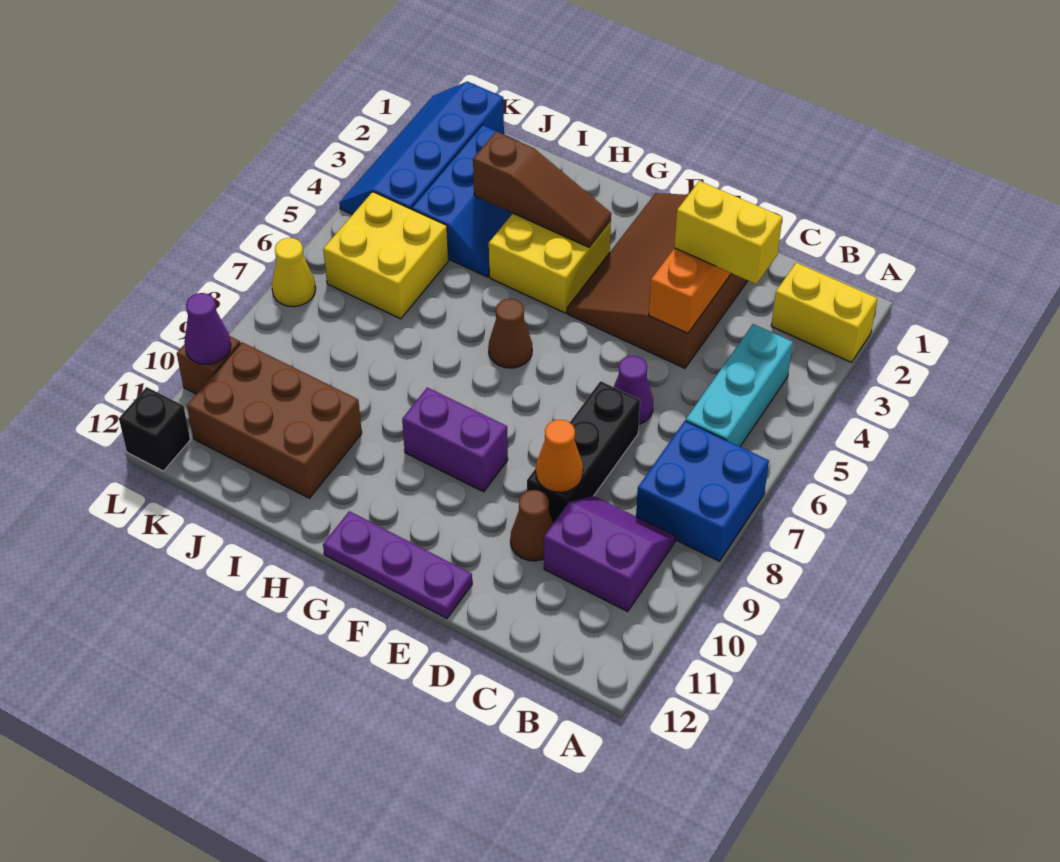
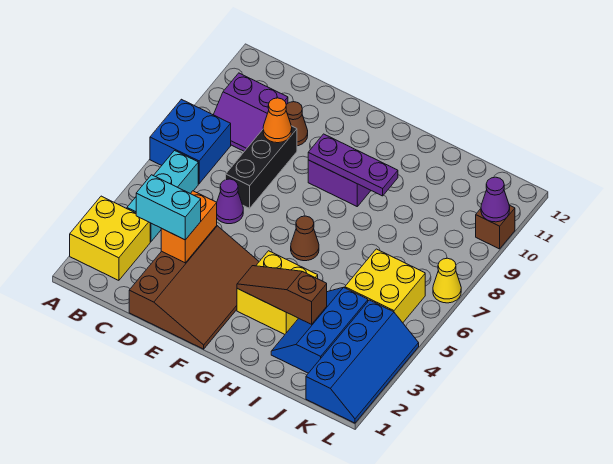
yellow brick A2:B2 level 1 -> yellow brick A2:B3 level 1
yellow brick C3:D3 level 3 -> cyan brick C3:D3 level 3
purple plate E12:G12 level 1 -> purple plate F9:H9 level 2
brown brick I10:K11 level 1 -> none
black brick L12 level 1 -> none

